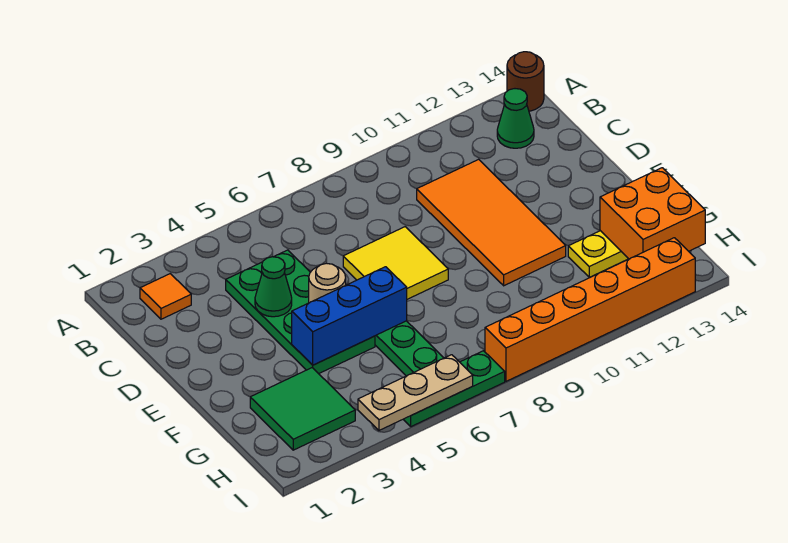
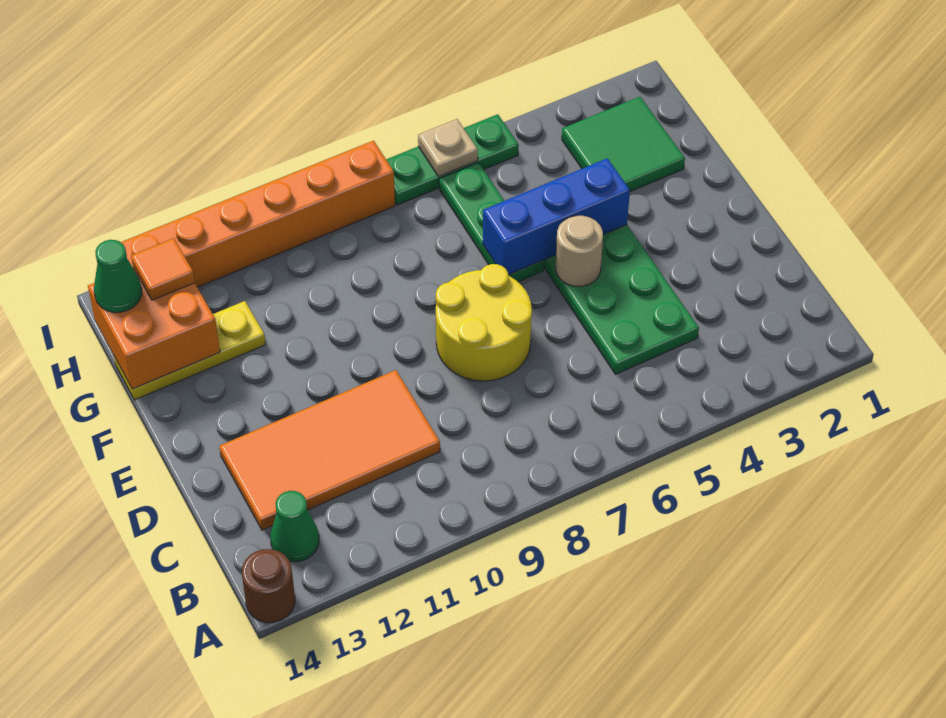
orange tile B2 level 1 -> orange tile H13 level 3
orange tile C10:F11 level 1 -> orange tile C10:D13 level 1
green cone D4 level 2 -> green cone H14 level 3
yellow tile D7:E8 level 1 -> yellow round brick D7:E8 level 1
tan plate I4:I6 level 2 -> tan plate I6 level 2

